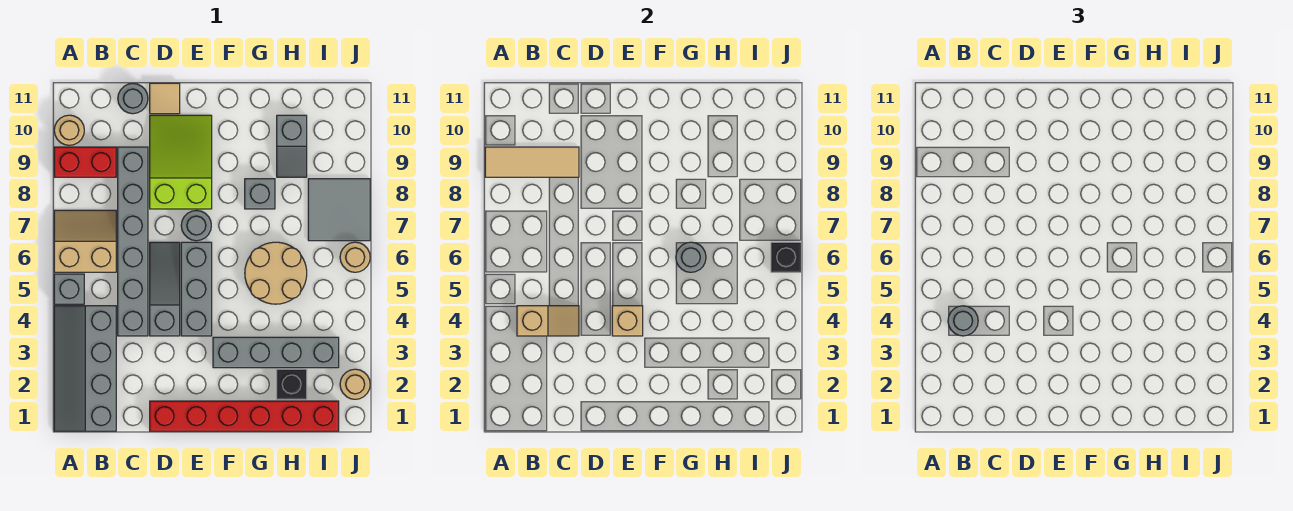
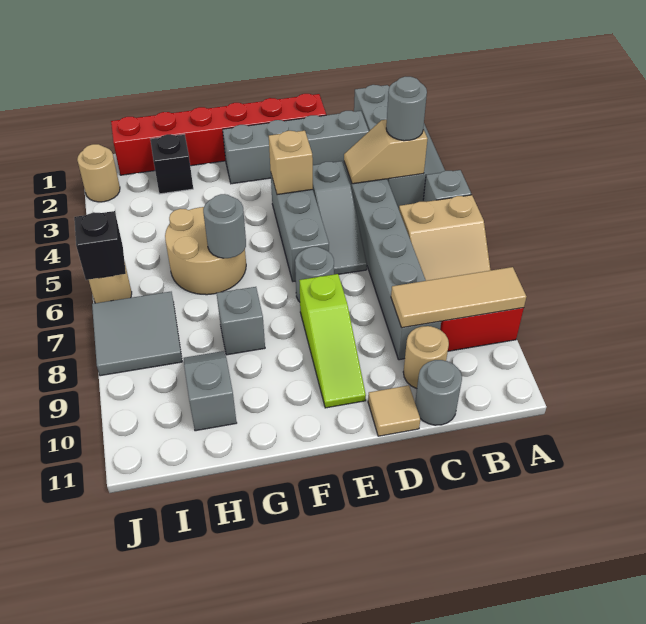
tan round brick A10 level 1 -> tan round brick C10 level 1
lime slope D8:E10 level 1 top 8 -> lime slope E8:E10 level 1 top 8
grey brick F3:I3 level 1 -> grey brick C2:F2 level 1

